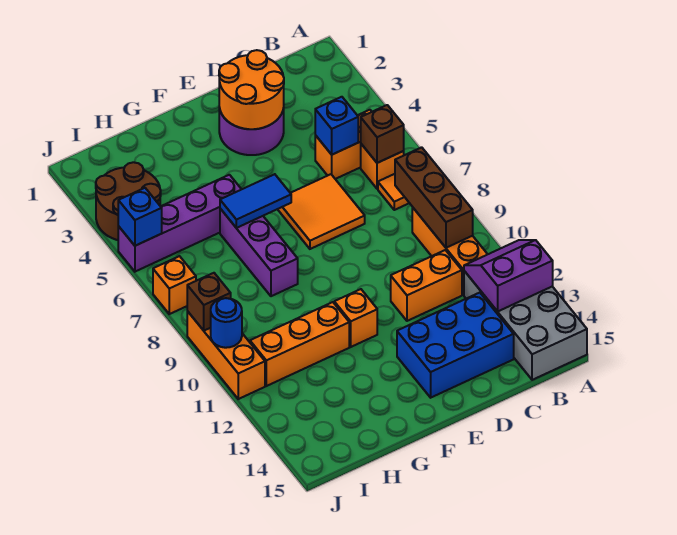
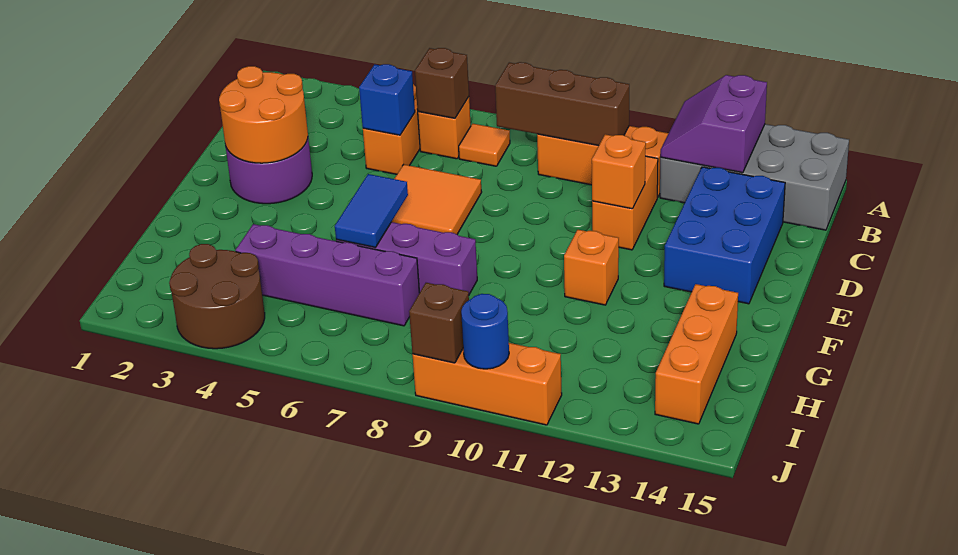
purple brick G5:J5 level 1 -> purple brick H4:H7 level 1
orange brick G11:I11 level 1 -> orange brick G14:I14 level 1
blue brick J5 level 2 -> none
orange brick J7 level 1 -> orange brick D11 level 2

